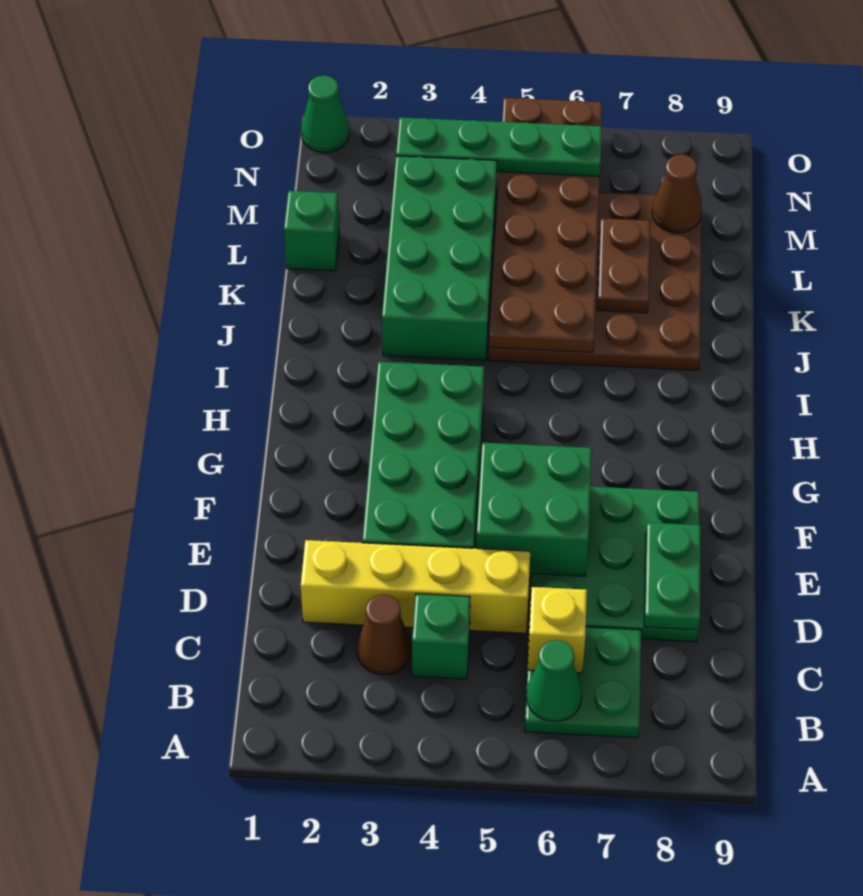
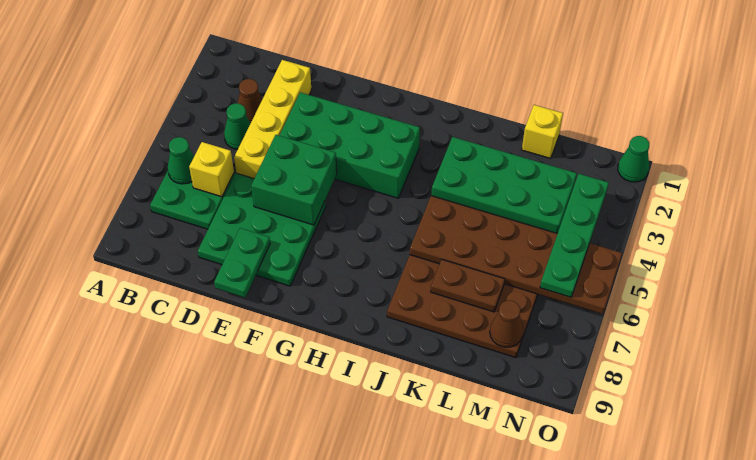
green brick C4 level 1 -> green cone C4 level 1
green plate D8:E8 level 2 -> green plate E8:E9 level 2
green brick L1 level 1 -> yellow brick L1 level 1

